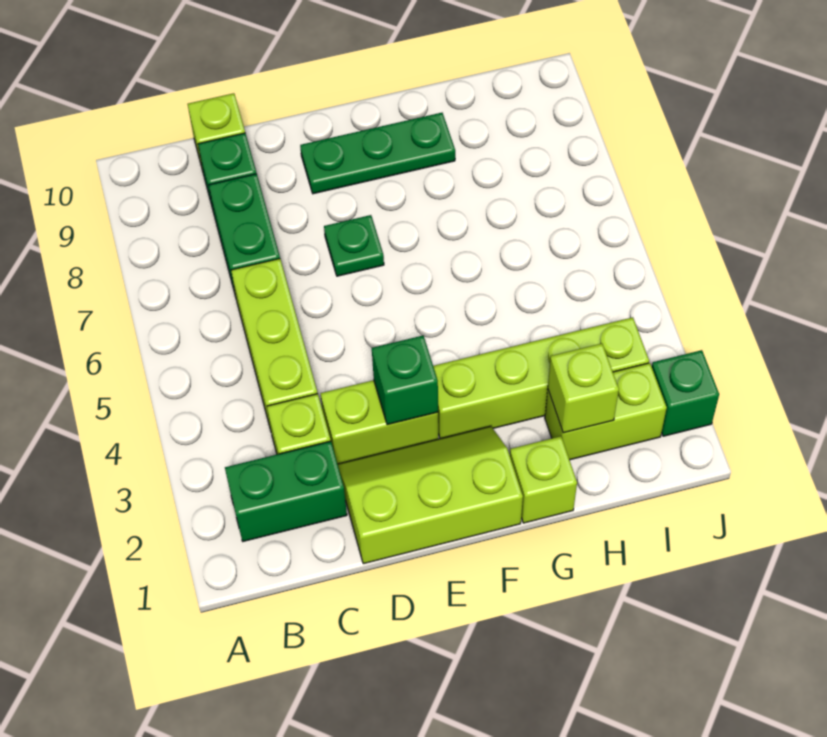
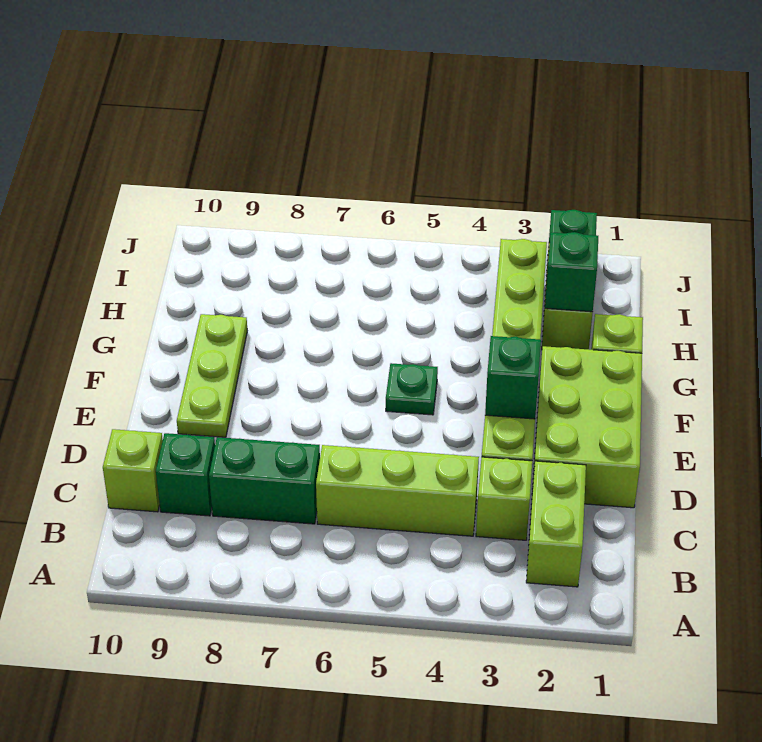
green brick B2:C2 level 1 -> lime brick B2:C2 level 1
lime slope D1:F2 level 1 top 1 -> lime brick D1:F2 level 1
green plate E7 level 1 -> green plate F5 level 1
green plate E9:G9 level 1 -> lime plate E9:G9 level 1
lime brick H2 level 2 -> green brick H2 level 2

